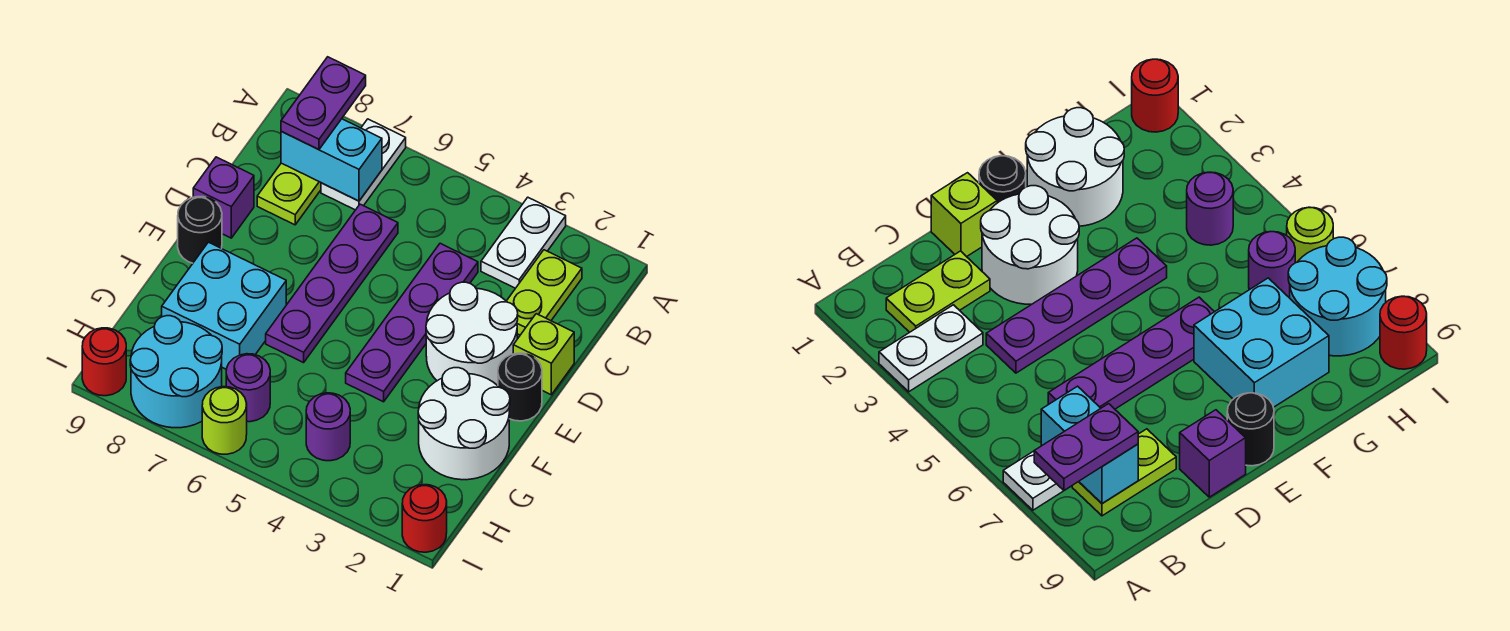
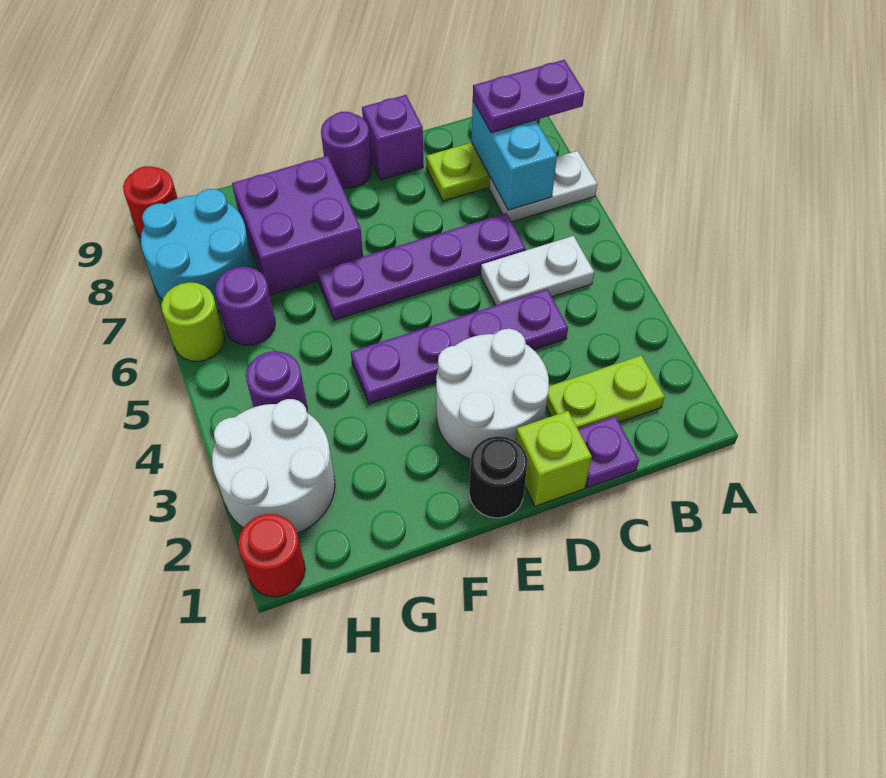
white plate A3:B3 level 1 -> white plate B5:C5 level 1
none -> purple plate C1 level 1
black round brick E9 level 1 -> purple round brick E9 level 1
white round brick F1:G2 level 1 -> white round brick H2:I3 level 1
cyan brick F7:G8 level 1 -> purple brick F7:G8 level 1

